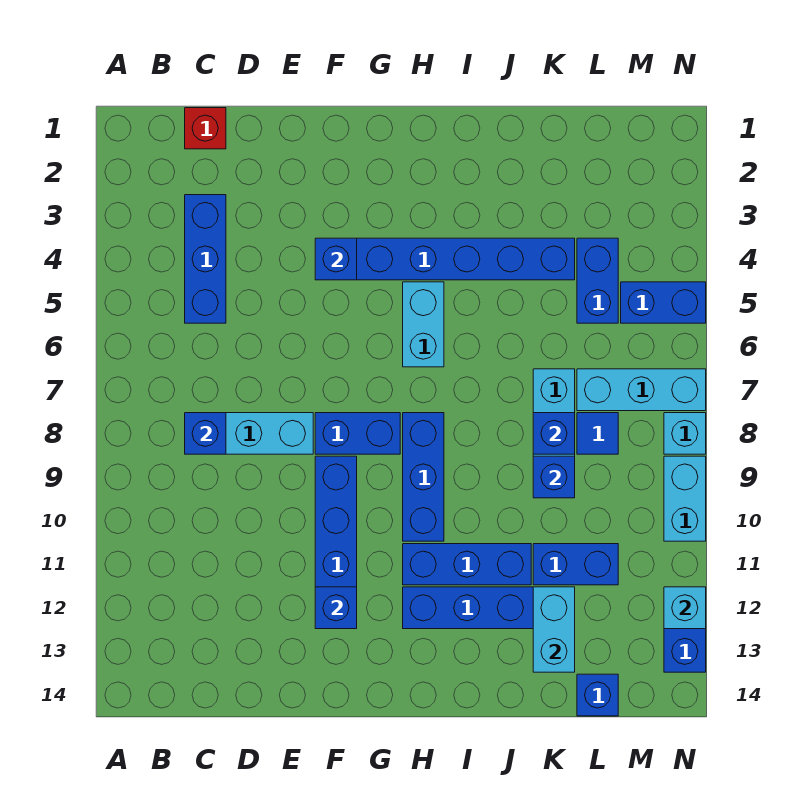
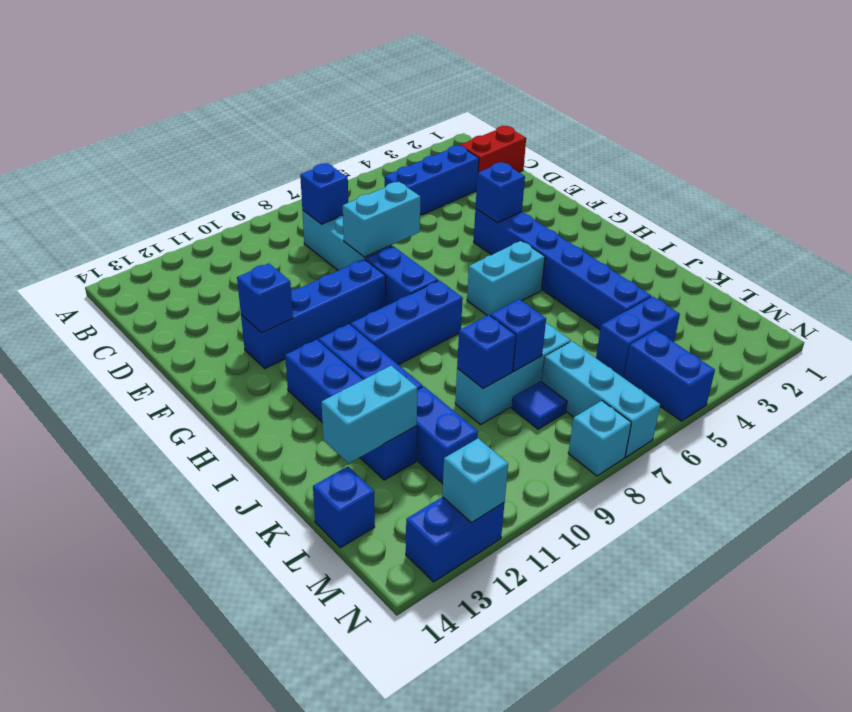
red brick C1 level 1 -> red brick C1:C2 level 1
cyan brick N9:N10 level 1 -> cyan brick E7:E8 level 2

